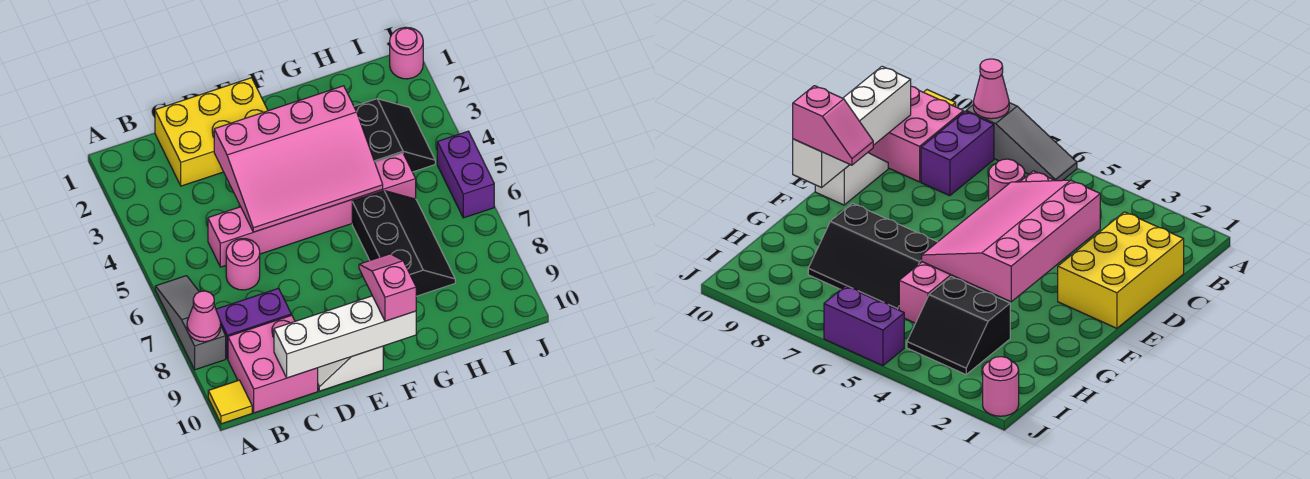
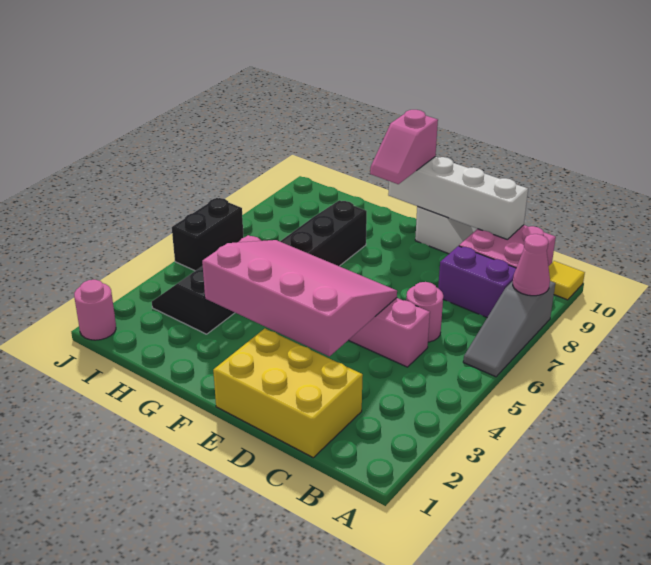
purple brick J5:J6 level 1 -> black brick J5:J6 level 1

